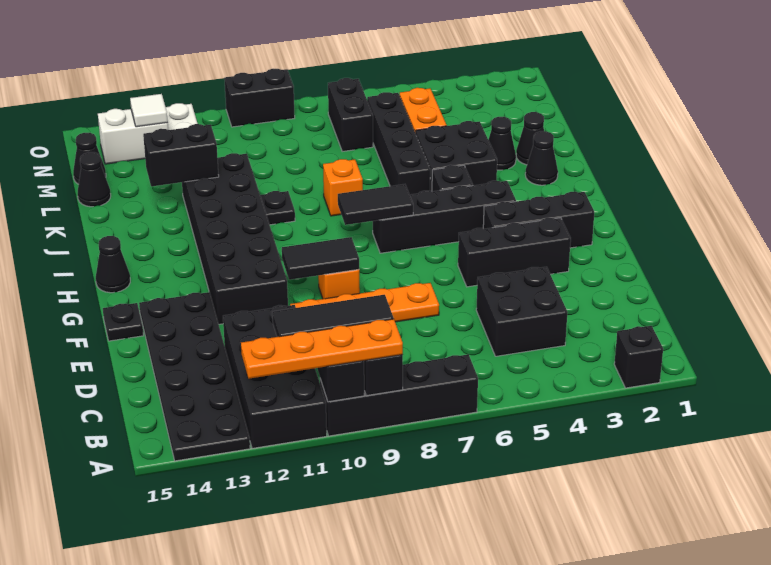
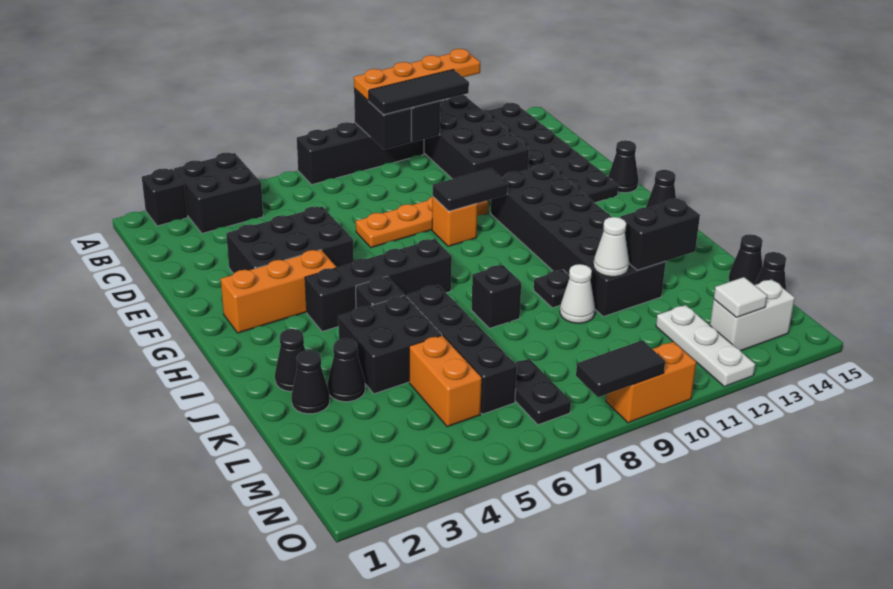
black brick C4:D5 level 1 -> black brick A3:B4 level 1
black brick F3:F5 level 1 -> black brick E3:F5 level 1
black plate F15 level 1 -> black cone F15 level 1
black brick G2:G4 level 1 -> orange brick G2:G4 level 1
black tile H7:H8 level 2 -> black tile O8:O9 level 2
orange brick J8 level 1 -> black brick J8 level 1
none -> white cone K10 level 1
none -> white cone K11 level 2
black brick M7:N7 level 1 -> black plate M7:N7 level 1
black brick O9:O10 level 1 -> orange brick O9:O10 level 1

